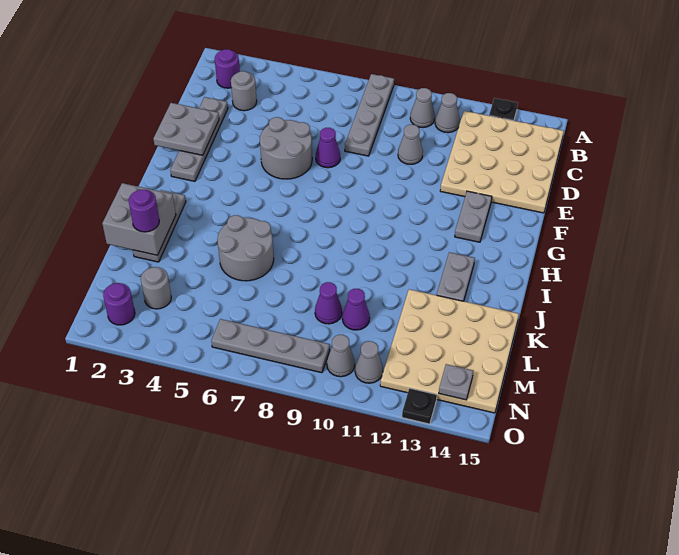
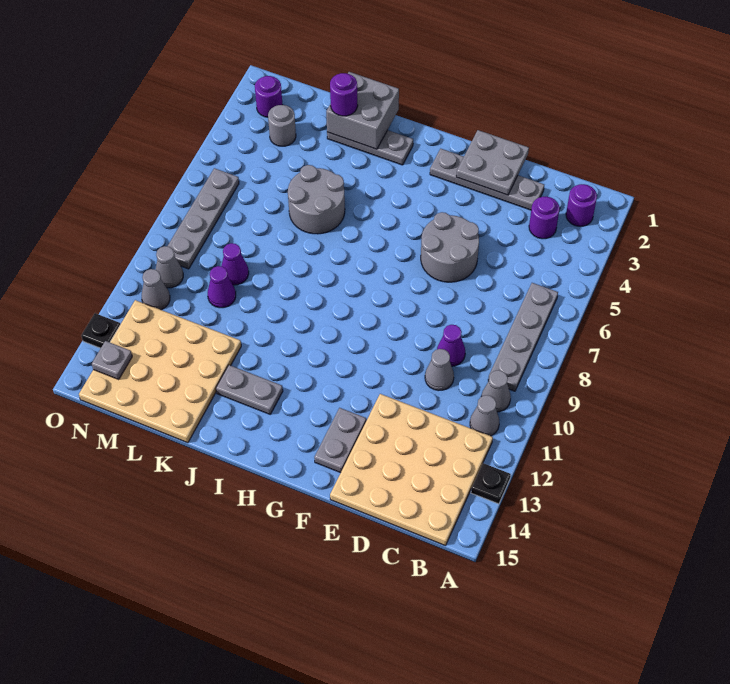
grey plate A8:D8 level 1 -> grey plate B6:B9 level 1
grey round brick C3 level 1 -> purple round brick C3 level 1
purple cone E7 level 1 -> purple cone D9 level 1
grey plate F13:G13 level 1 -> grey plate F13:F14 level 1

